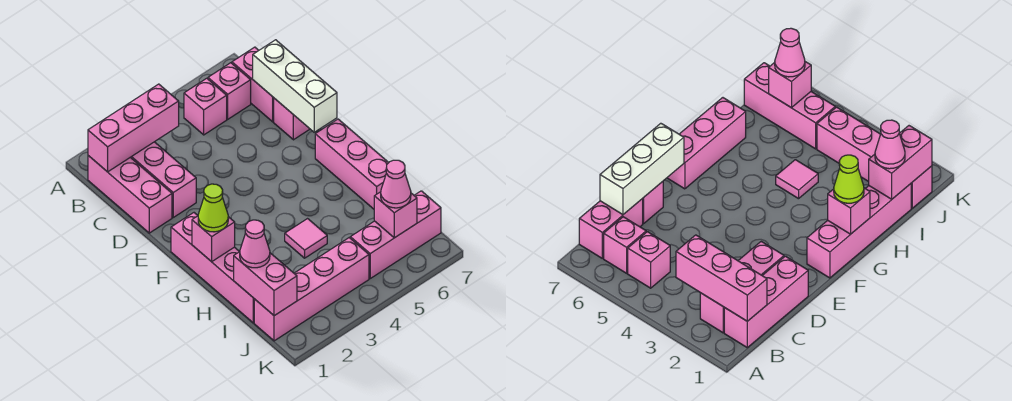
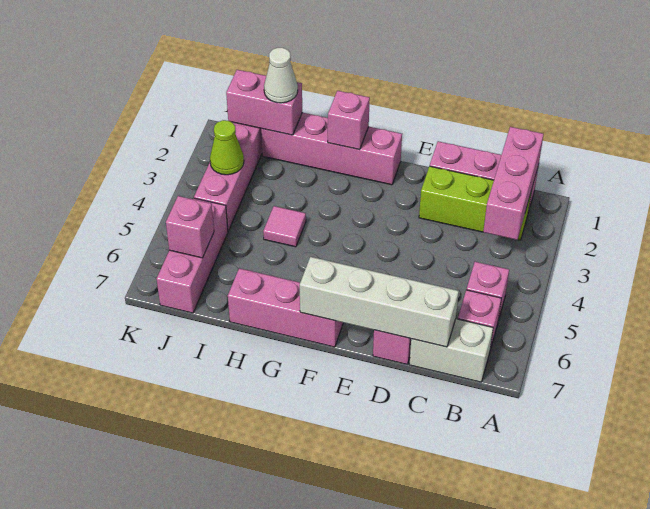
pink brick B2:D2 level 1 -> lime brick B2:D2 level 1
pink brick B7:C7 level 1 -> white brick B7:C7 level 1
white brick C7:E7 level 2 -> white brick C7:F7 level 2
lime cone G1 level 3 -> lime cone J3 level 2
pink cone I1 level 3 -> white cone I1 level 3
pink cone J6 level 3 -> none

